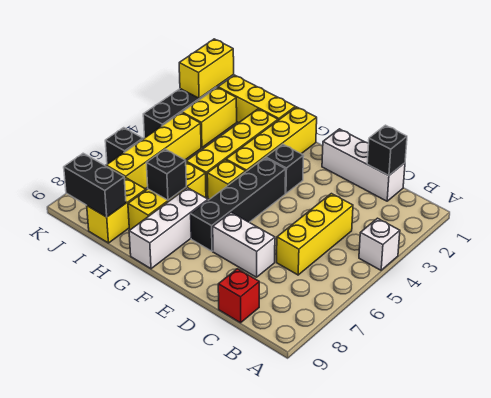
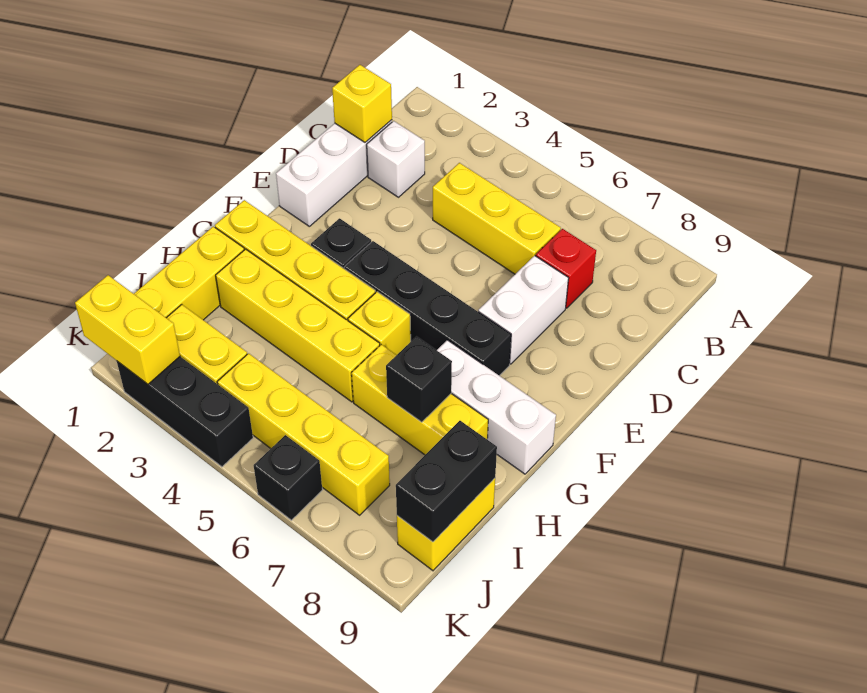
white brick A4 level 1 -> white brick C2 level 1
black brick C1 level 2 -> yellow brick C1 level 2
red brick C9 level 1 -> red brick C7 level 1
yellow brick I8:I9 level 1 -> yellow brick I9:J9 level 1

